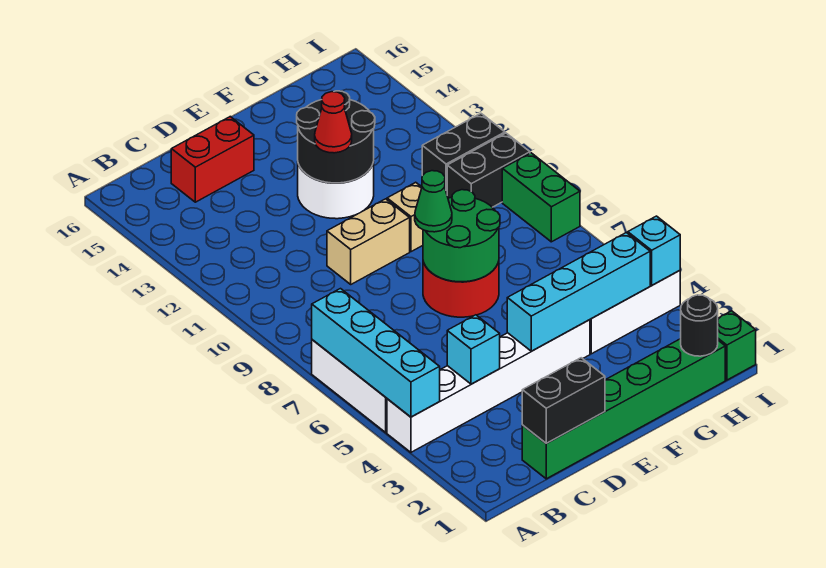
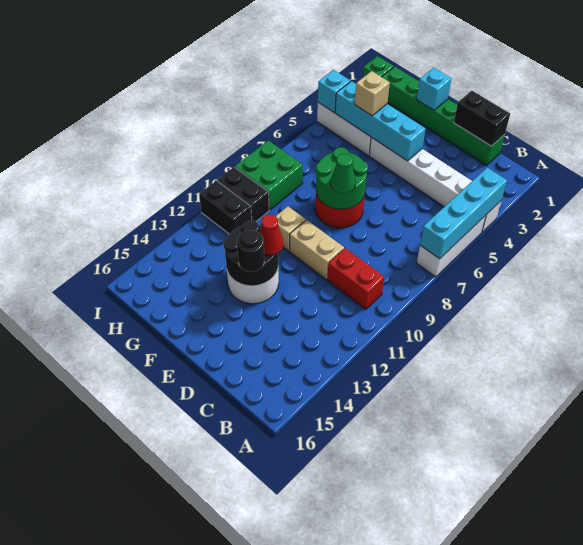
cyan brick C4 level 2 -> cyan brick F1 level 2
red brick C15:D15 level 1 -> red brick B10:C10 level 1
none -> tan brick G4 level 3
black round brick H1 level 2 -> black round brick E13 level 3
green brick I8:I9 level 1 -> green brick H8:I9 level 1

